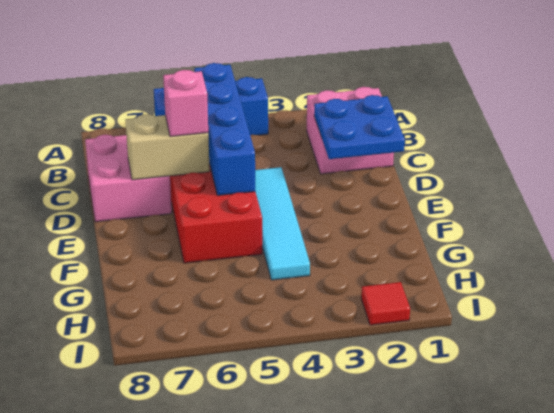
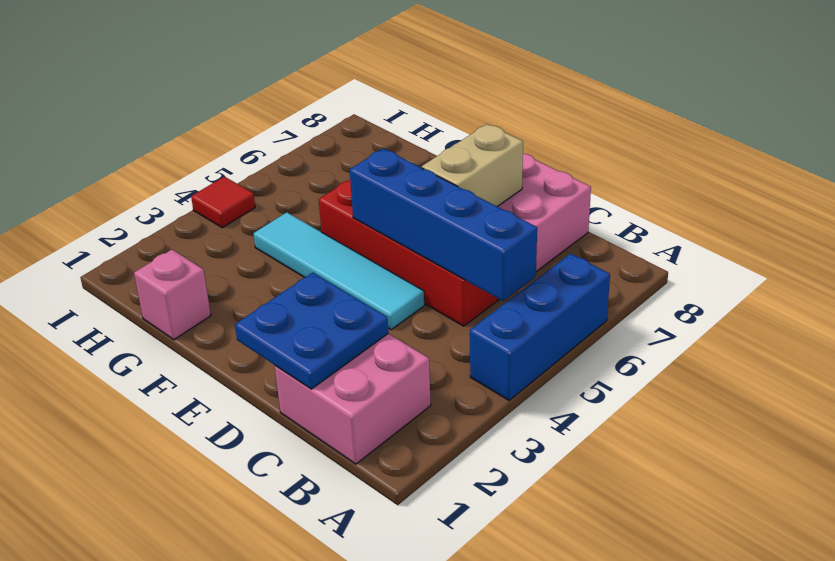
pink brick D6 level 3 -> pink brick G1 level 1
red tile I2 level 1 -> red tile I4 level 1

